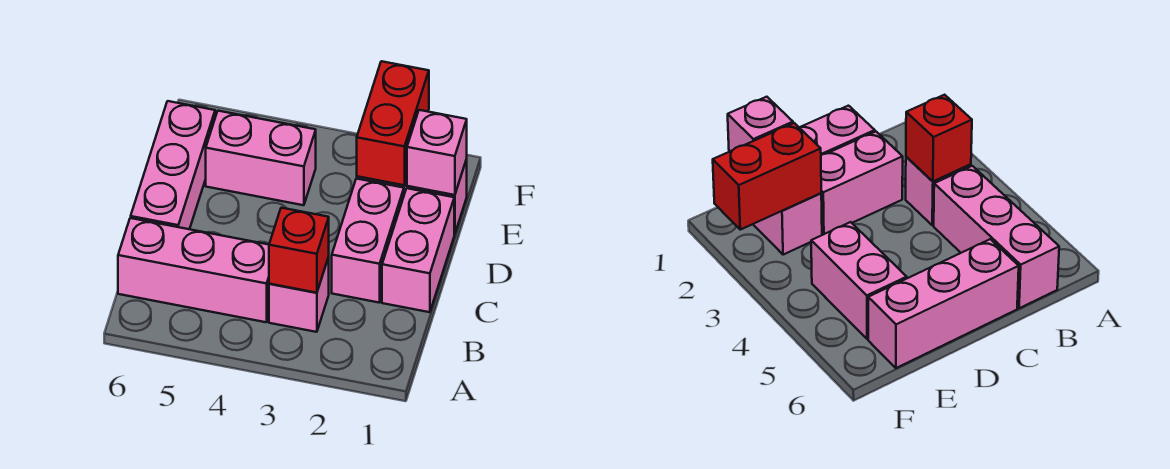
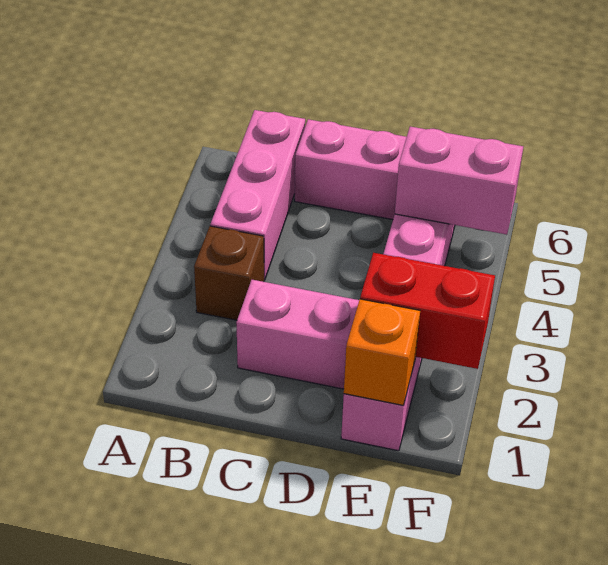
pink brick B3 level 1 -> brown brick B3 level 1
red brick B3 level 2 -> none
pink brick C1:D1 level 1 -> pink brick E5:F5 level 2
pink brick E1 level 2 -> orange brick E1 level 2

